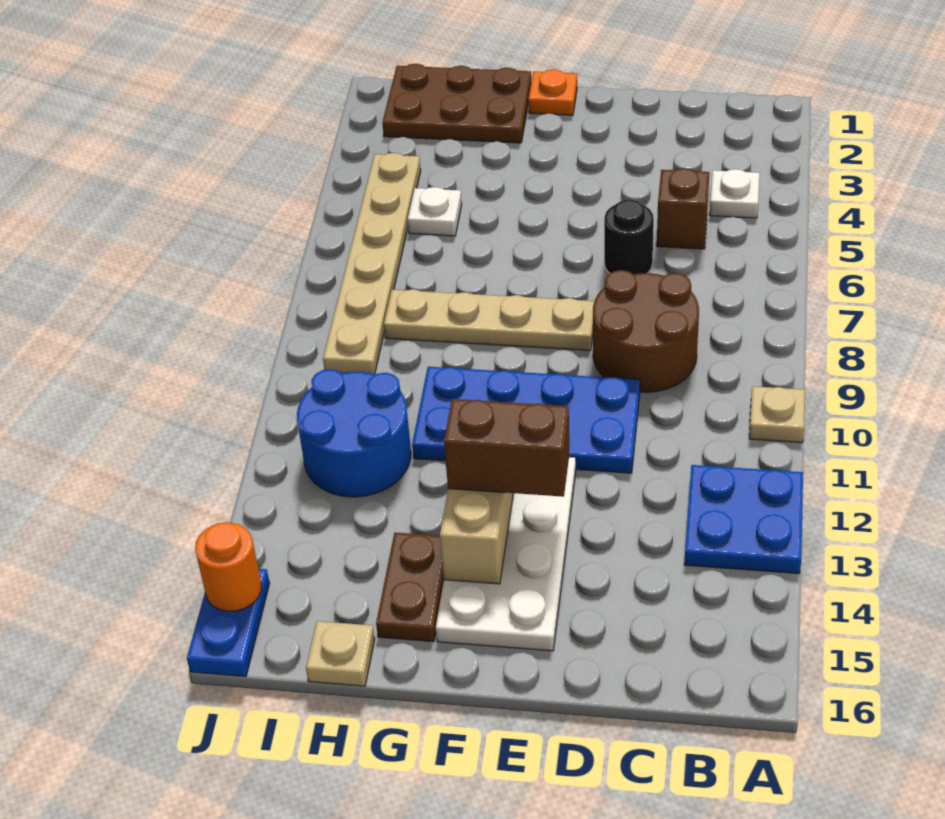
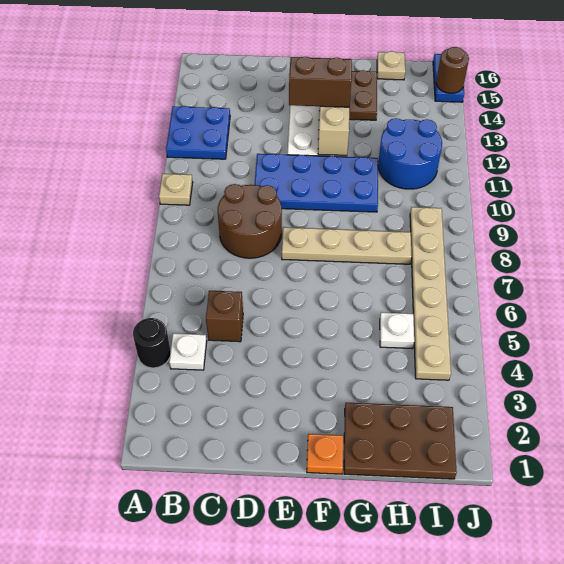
black round brick D6 level 1 -> black round brick A4 level 1
orange round brick J15 level 2 -> brown round brick J15 level 2

